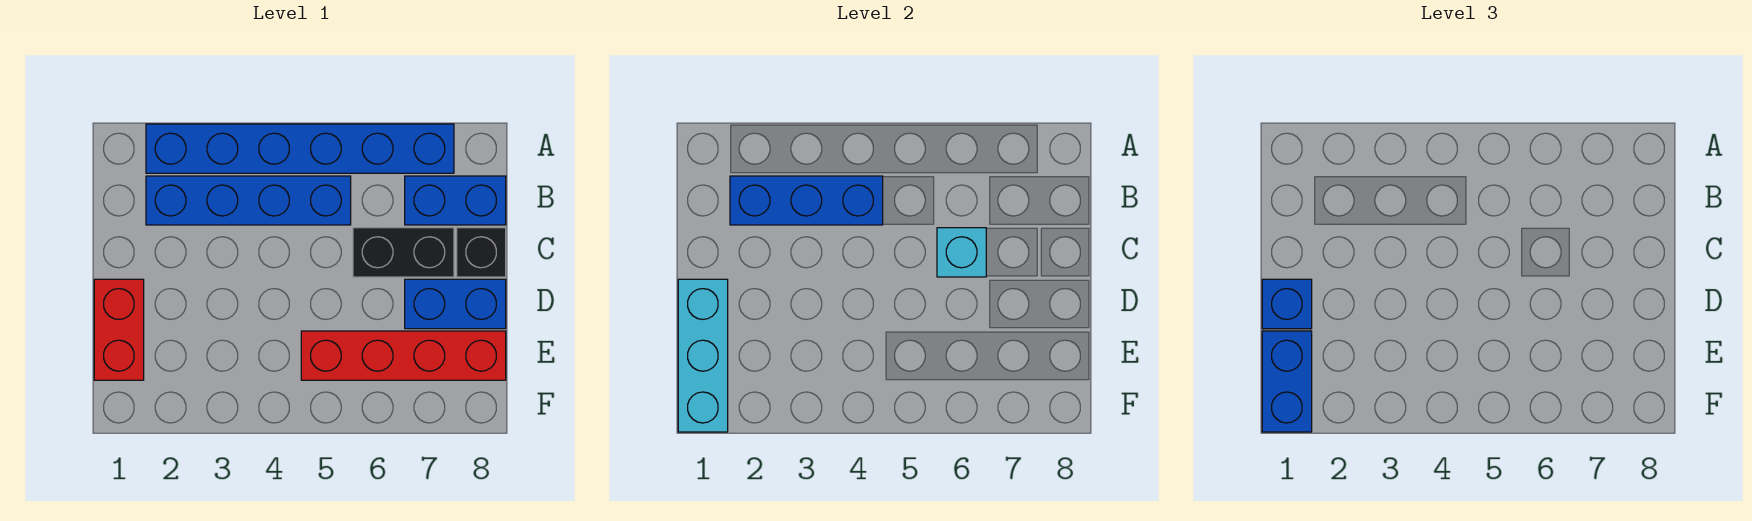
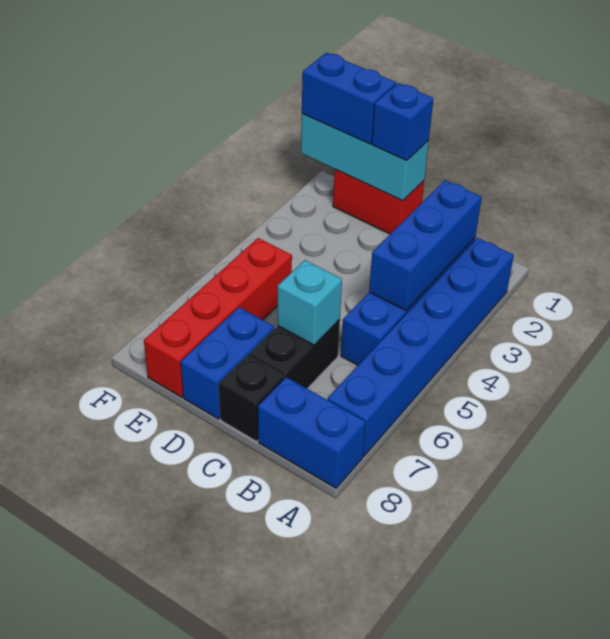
blue brick B7:B8 level 1 -> blue brick A8:B8 level 1

